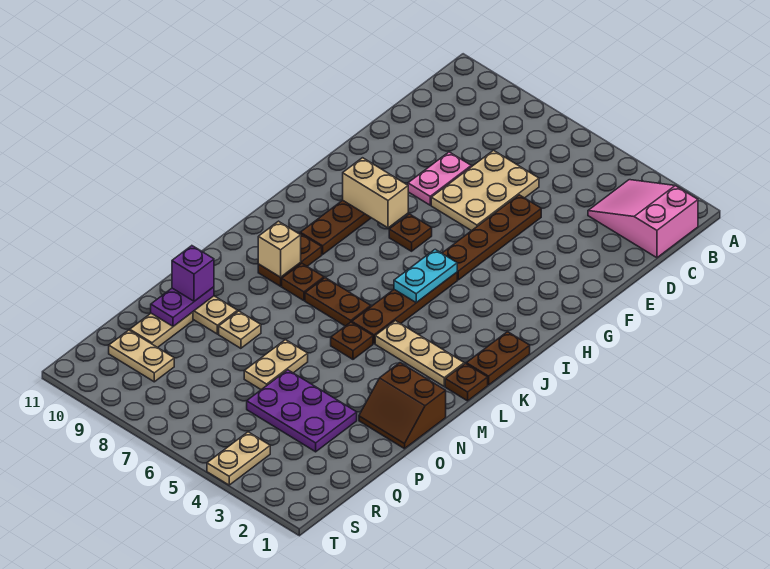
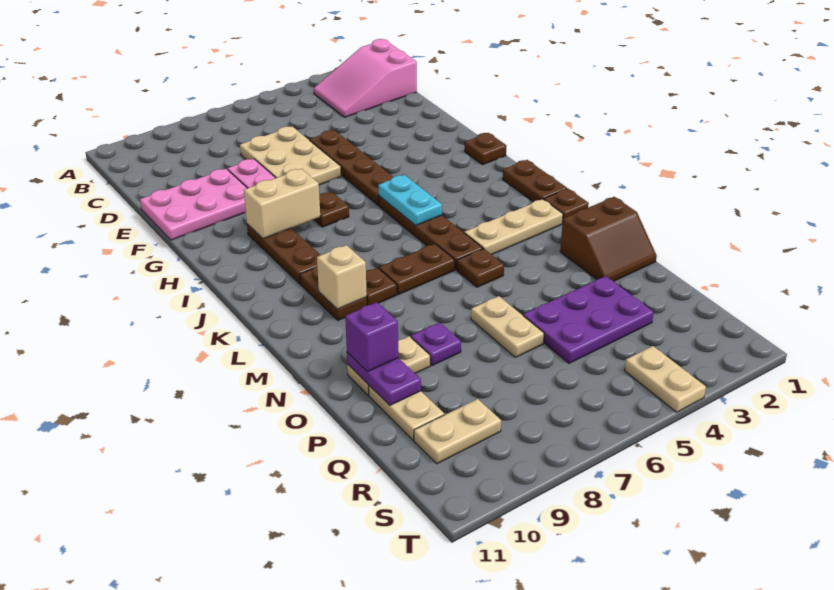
none -> pink plate E9:F11 level 1
none -> brown plate H1 level 1
tan plate O8 level 1 -> purple plate O8 level 1

